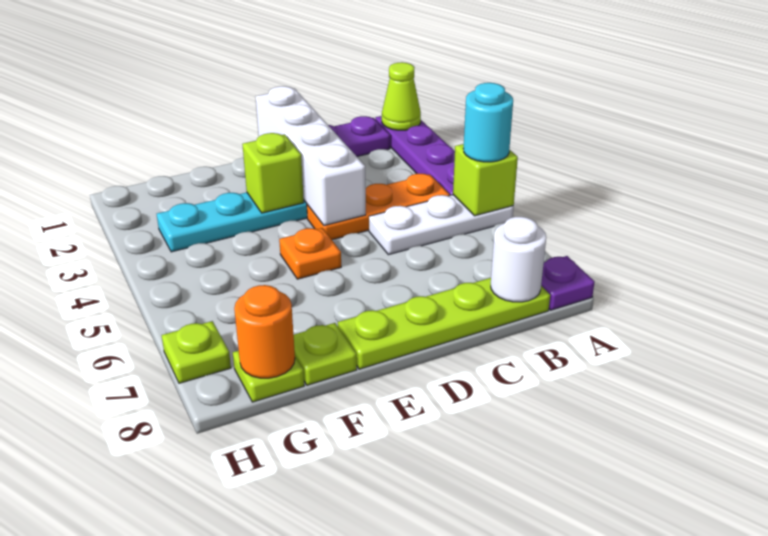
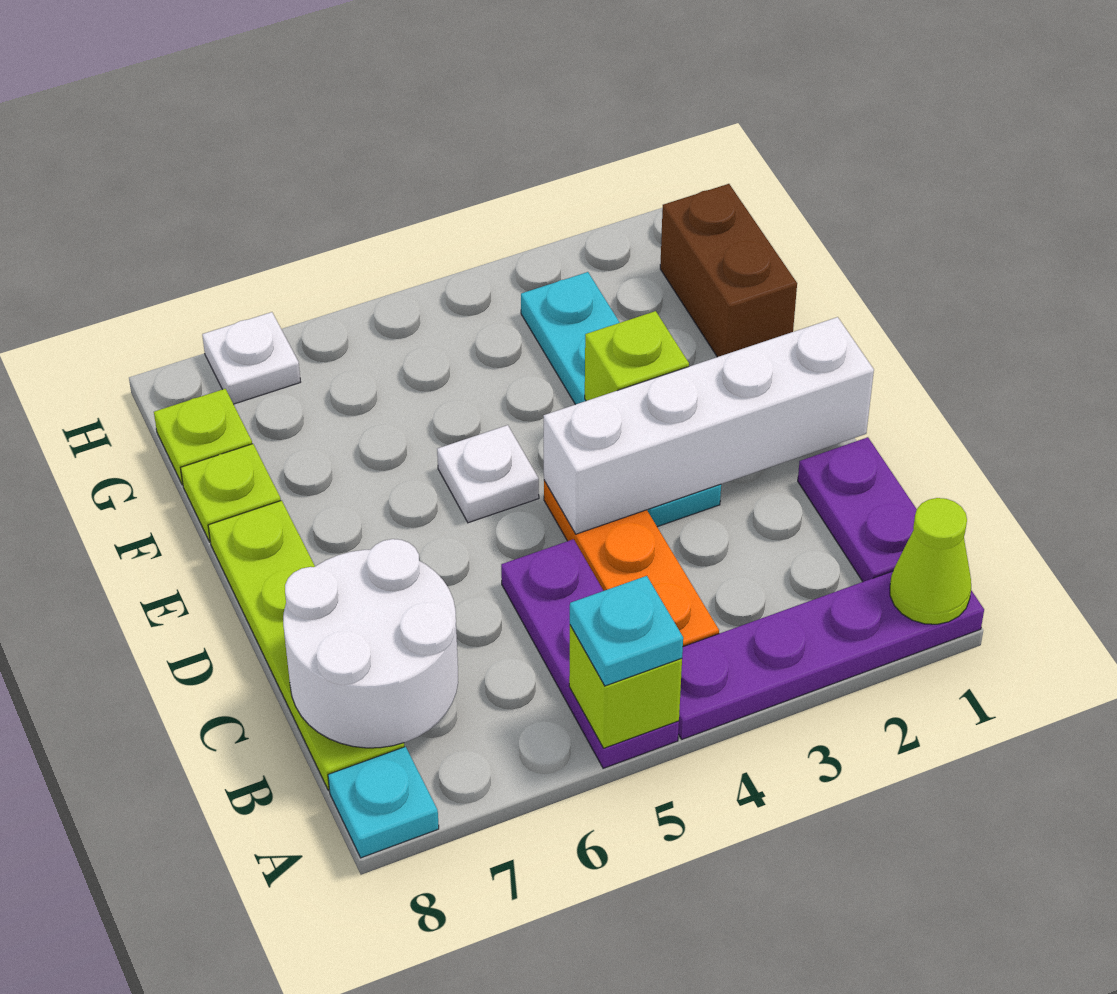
white plate A5:C5 level 1 -> purple plate A5:C5 level 1
cyan round brick A5 level 3 -> cyan plate A5 level 3
purple plate A8 level 1 -> cyan plate A8 level 1
white round brick B8 level 2 -> white round brick B7:C8 level 2
orange plate E5 level 1 -> white plate E5 level 1
none -> brown brick F1:G1 level 1
orange round brick G8 level 2 -> none
lime plate H7 level 1 -> white plate H7 level 1

